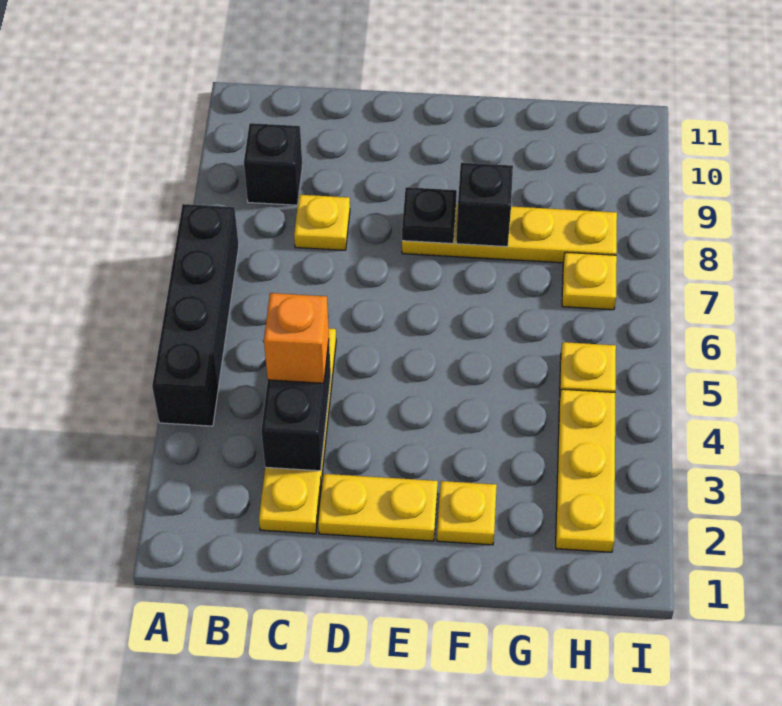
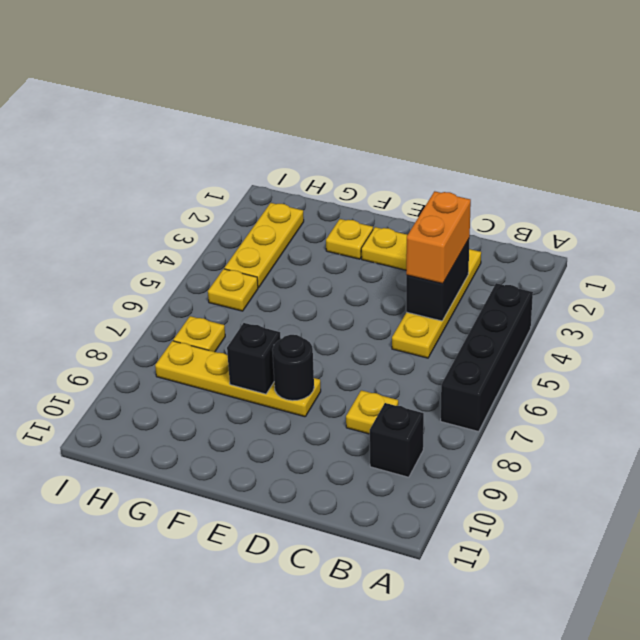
orange brick C4 level 3 -> orange brick C3:C4 level 3
black plate E8 level 2 -> black round brick E8 level 2

